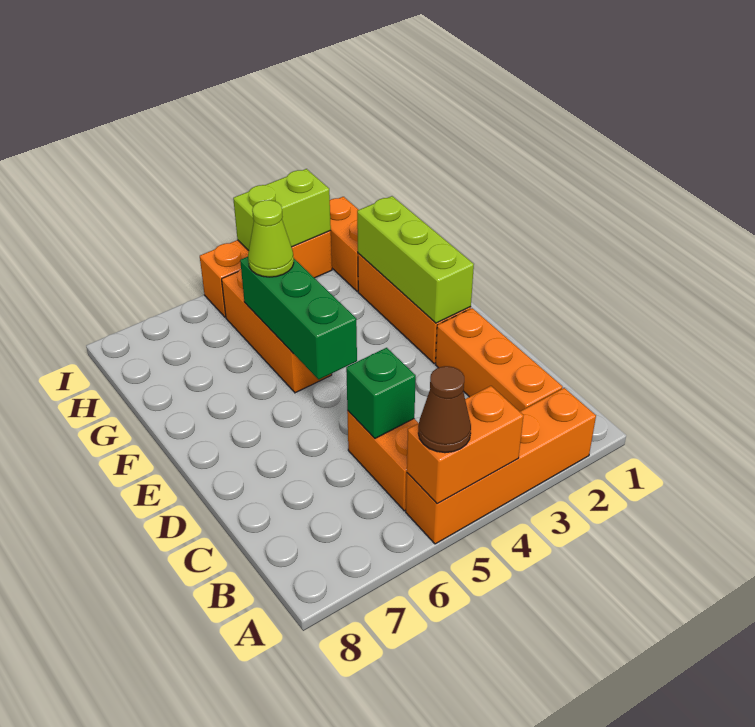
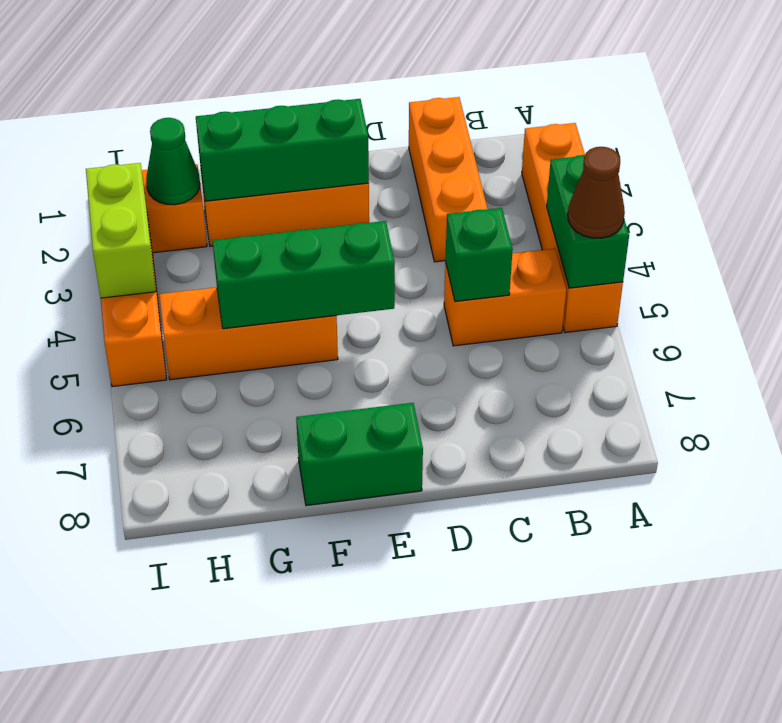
orange brick A4:A5 level 2 -> green brick A4:A5 level 2
orange brick B2:D2 level 1 -> orange brick C1:C3 level 1
lime brick E2:G2 level 2 -> green brick E2:G2 level 2
none -> green brick E8:F8 level 1
lime cone G5 level 3 -> none
none -> green cone H2 level 2

